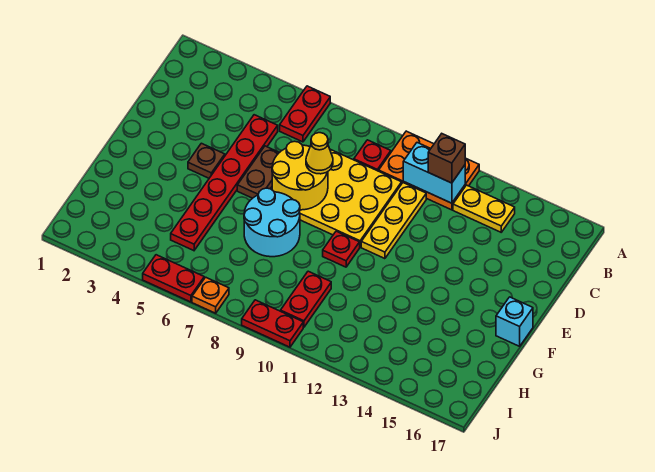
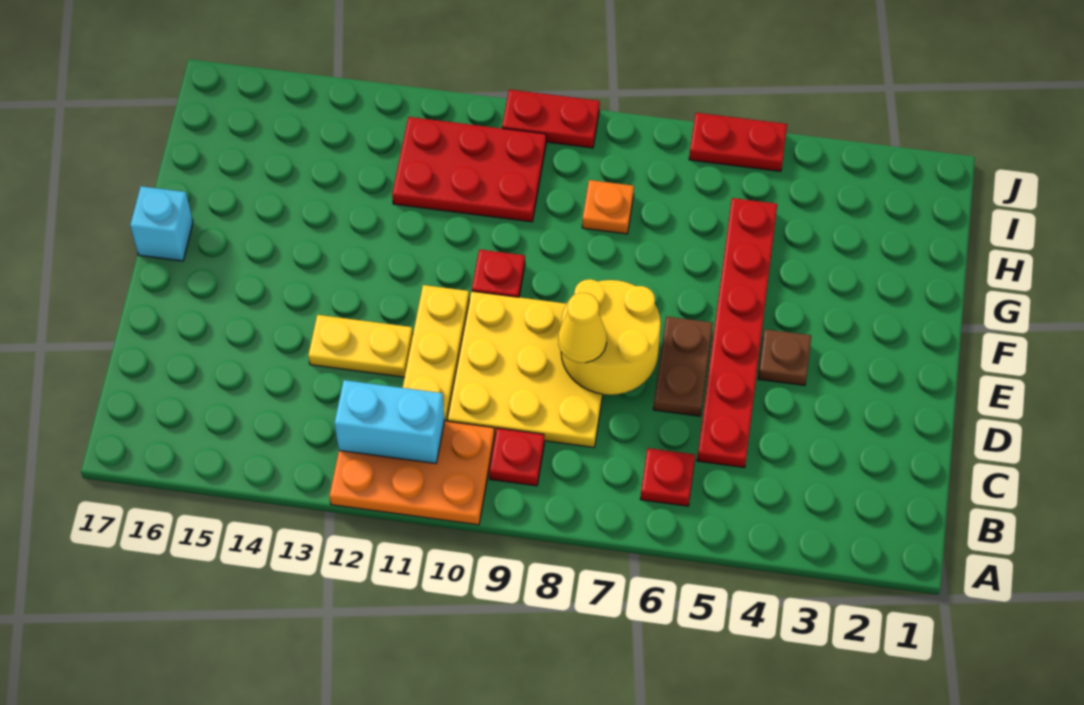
red plate A6:B6 level 1 -> red plate B6 level 1
brown brick B12 level 3 -> none
yellow plate B13:B14 level 1 -> yellow plate D12:D13 level 1
cyan round brick F7:G8 level 1 -> none
red plate H10:I10 level 1 -> red plate H10:I12 level 1
orange plate J7 level 1 -> orange plate H8 level 1

